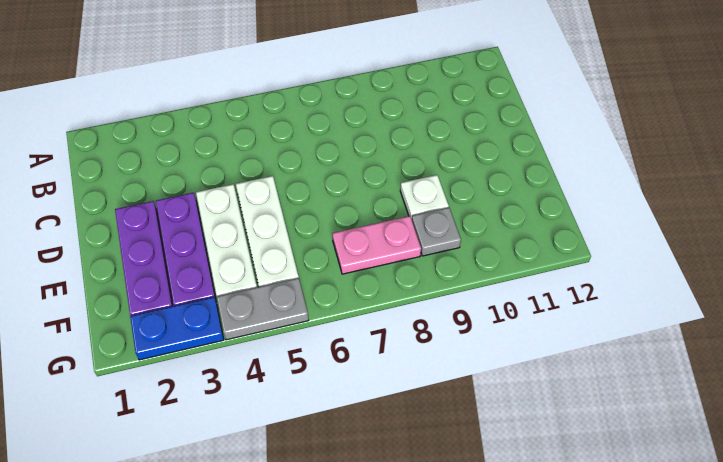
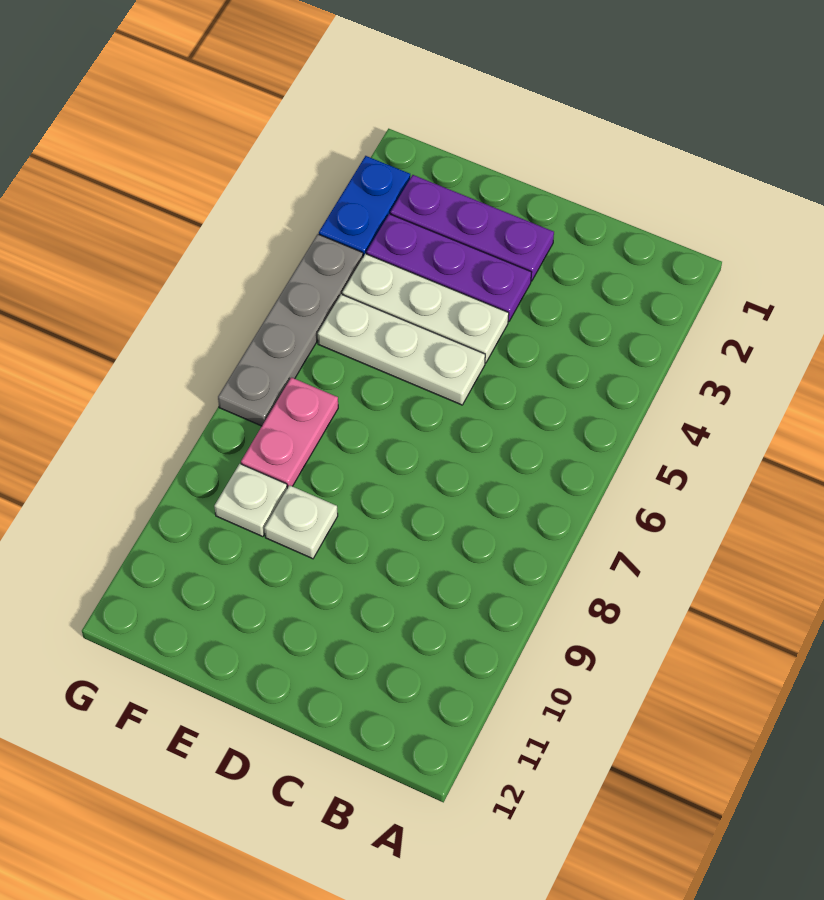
grey plate F9 level 1 -> white plate F9 level 1
grey plate G4:G5 level 1 -> grey plate G4:G7 level 1

